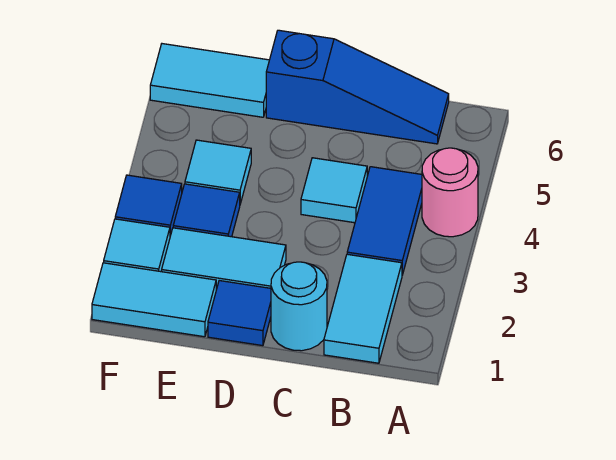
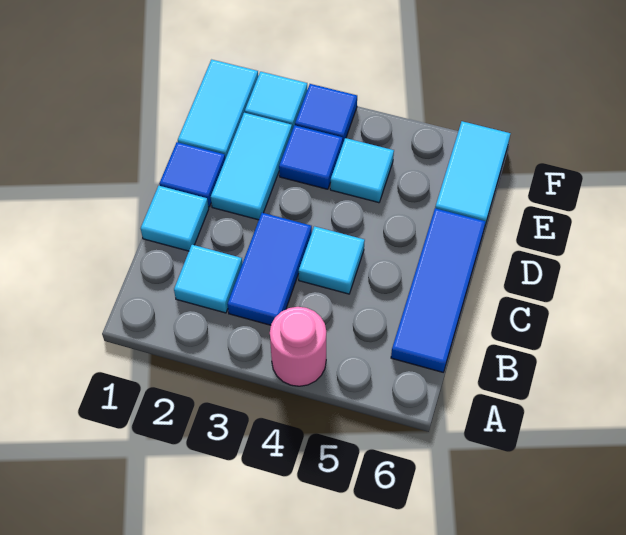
cyan tile B1:B2 level 1 -> cyan tile B2 level 1
blue tile B3:B4 level 1 -> blue tile B3:C3 level 1
blue slope B6:D6 level 1 top D -> blue tile B6:D6 level 1
cyan round brick C1 level 1 -> cyan tile C1 level 1

